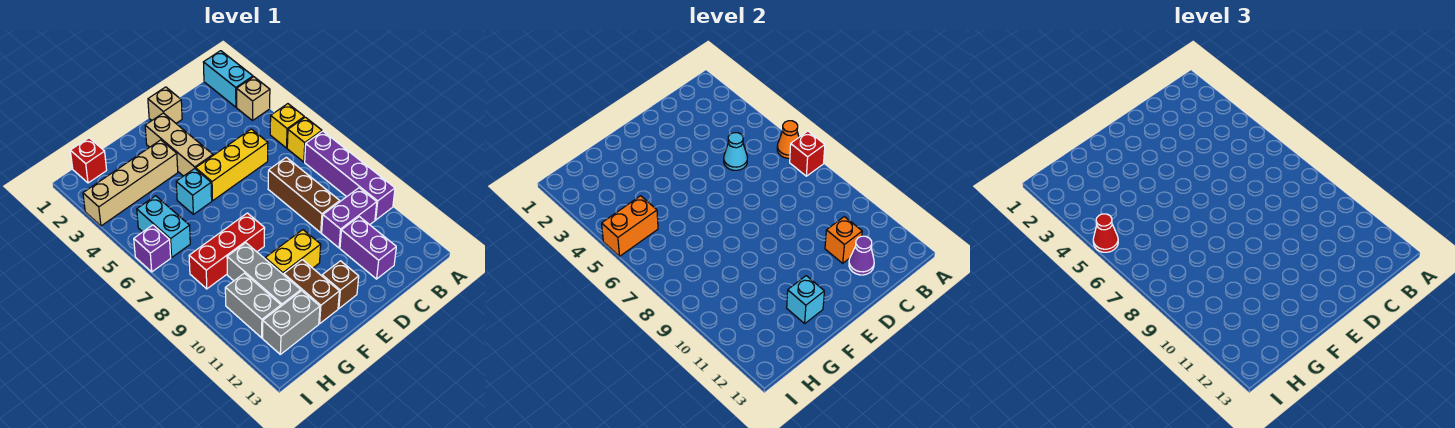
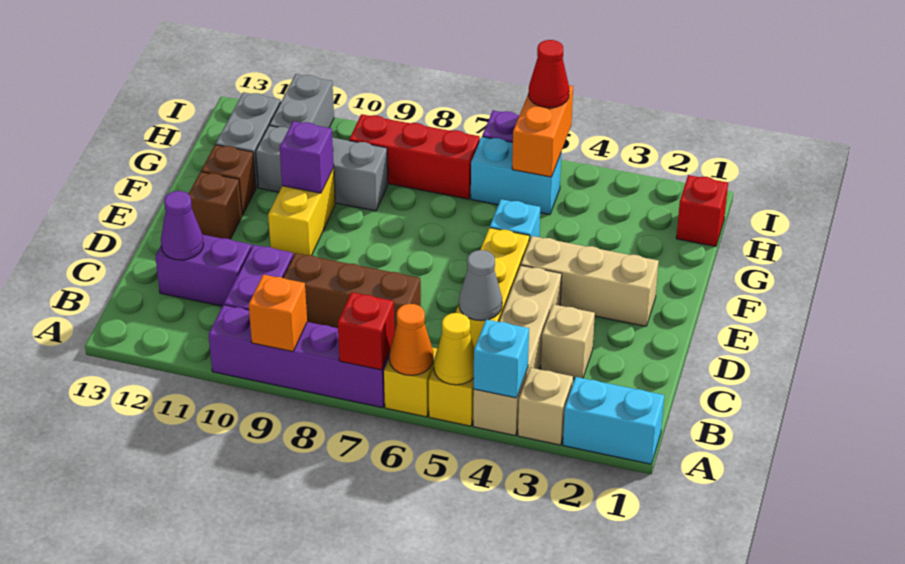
none -> yellow cone A5 level 2
cyan cone C5 level 2 -> grey cone C5 level 2
orange brick C11 level 2 -> orange brick A9 level 2
tan brick D1 level 1 -> tan brick C3 level 1
tan brick F3:I3 level 1 -> tan brick A4:D4 level 1
red brick F8:H8 level 1 -> red brick H7:H9 level 1
none -> purple brick F10 level 2
brown brick F11:F12 level 1 -> brown brick F12 level 1
cyan brick F12 level 2 -> cyan brick A4 level 2
grey brick H10:H11 level 1 -> grey brick H11:I11 level 1

